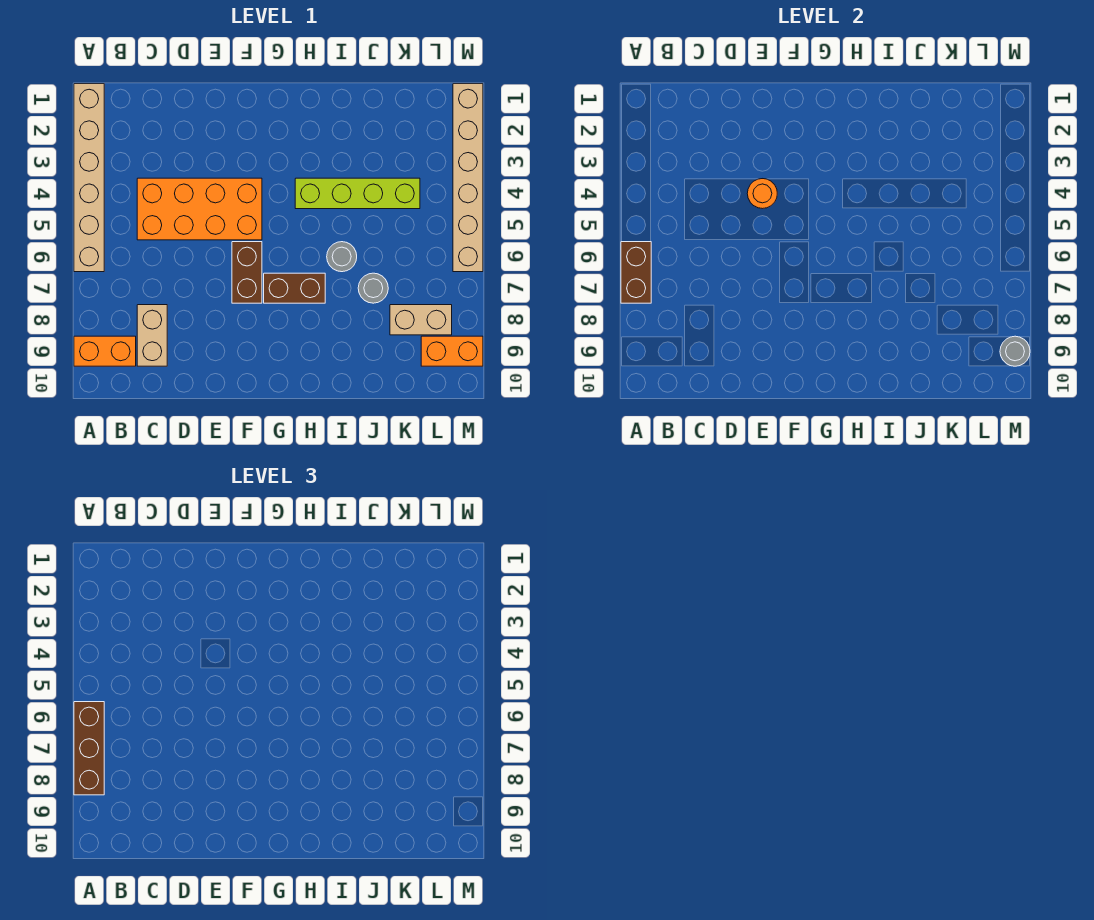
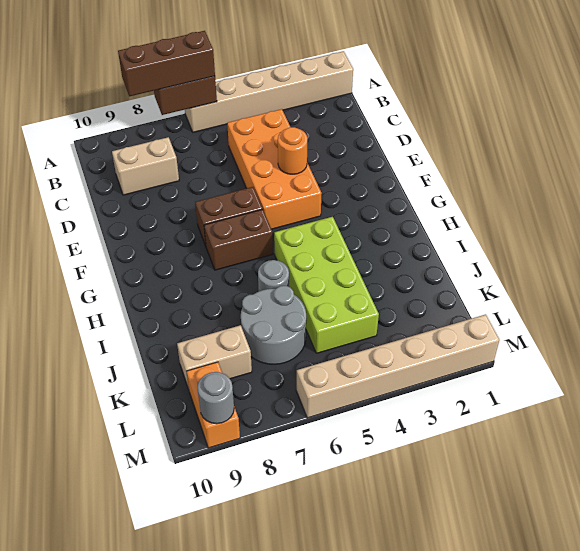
orange brick A9:B9 level 1 -> none
brown brick G7:H7 level 1 -> brown brick G6:G7 level 1
lime brick H4:K4 level 1 -> lime brick H4:K5 level 1
grey round brick J7 level 1 -> grey round brick J6:K7 level 1
tan brick K8:L8 level 1 -> tan brick K8:K9 level 1

